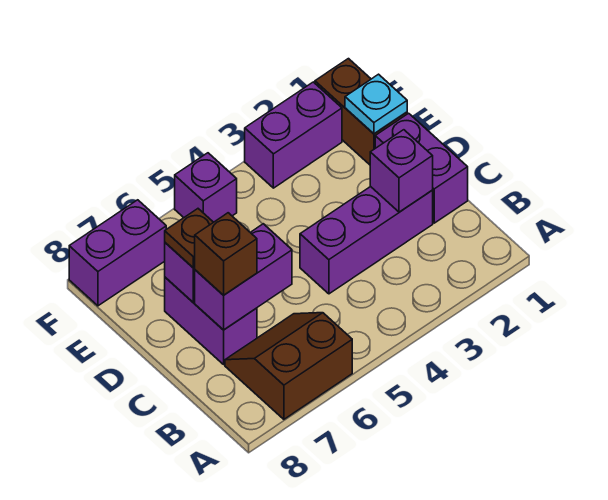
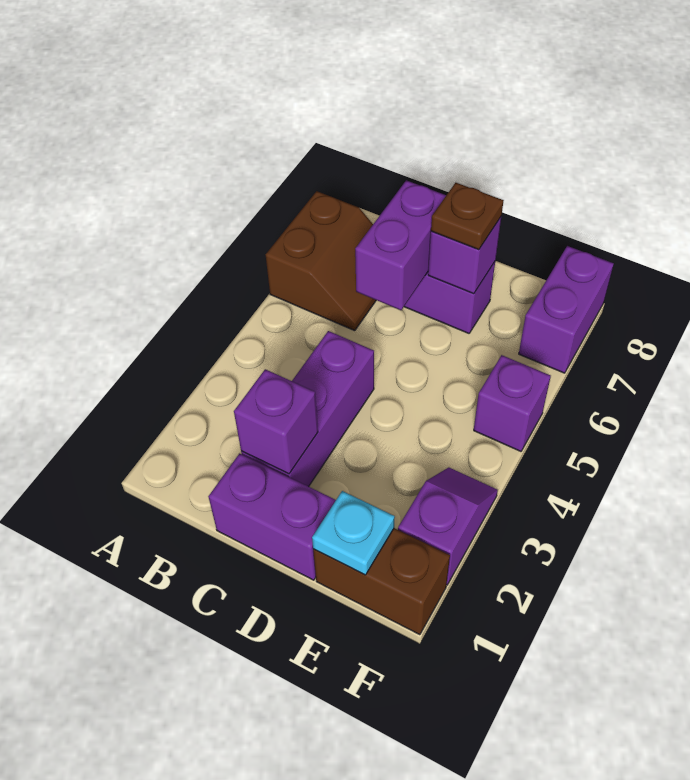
brown brick C7 level 3 -> none
purple brick F2:F3 level 1 -> purple slope F2:F3 level 1 top 2

